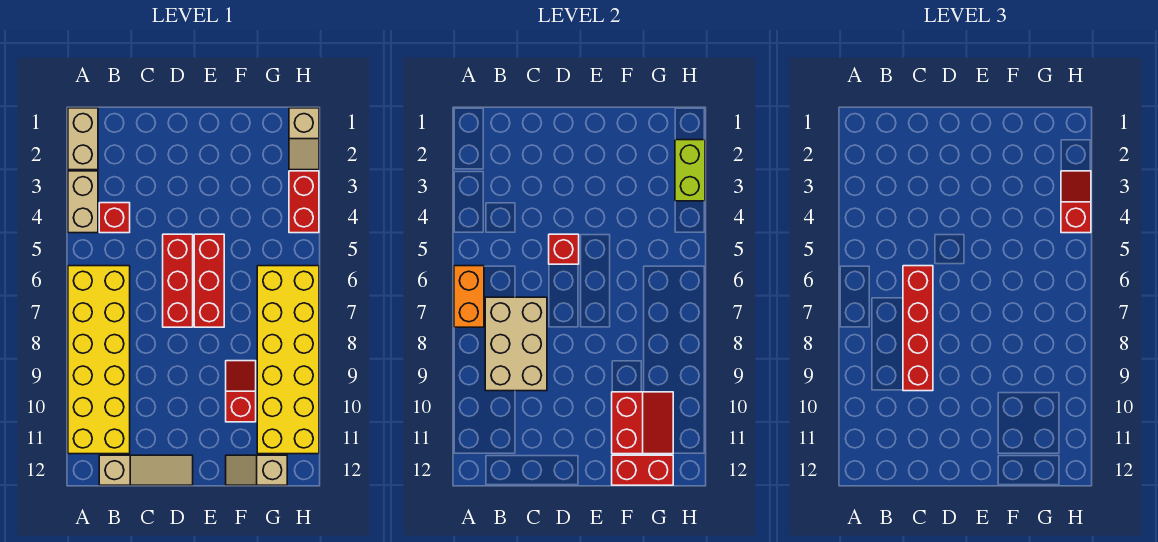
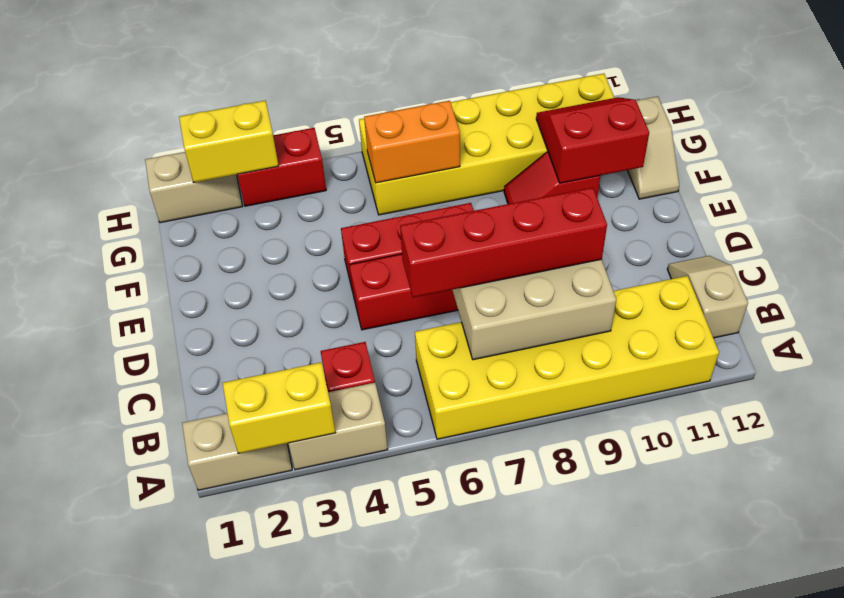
tan brick A1:A2 level 1 -> tan slope A1:A2 level 1 top 1
none -> yellow brick A2:A3 level 2
orange brick A6:A7 level 2 -> orange brick G6:G7 level 2
tan slope B12:D12 level 1 top B -> tan slope B12:C12 level 1 top B
red brick D5 level 2 -> none
red brick F12:G12 level 2 -> none
lime brick H2:H3 level 2 -> yellow brick H2:H3 level 2
red slope H3:H4 level 3 top 4 -> none

